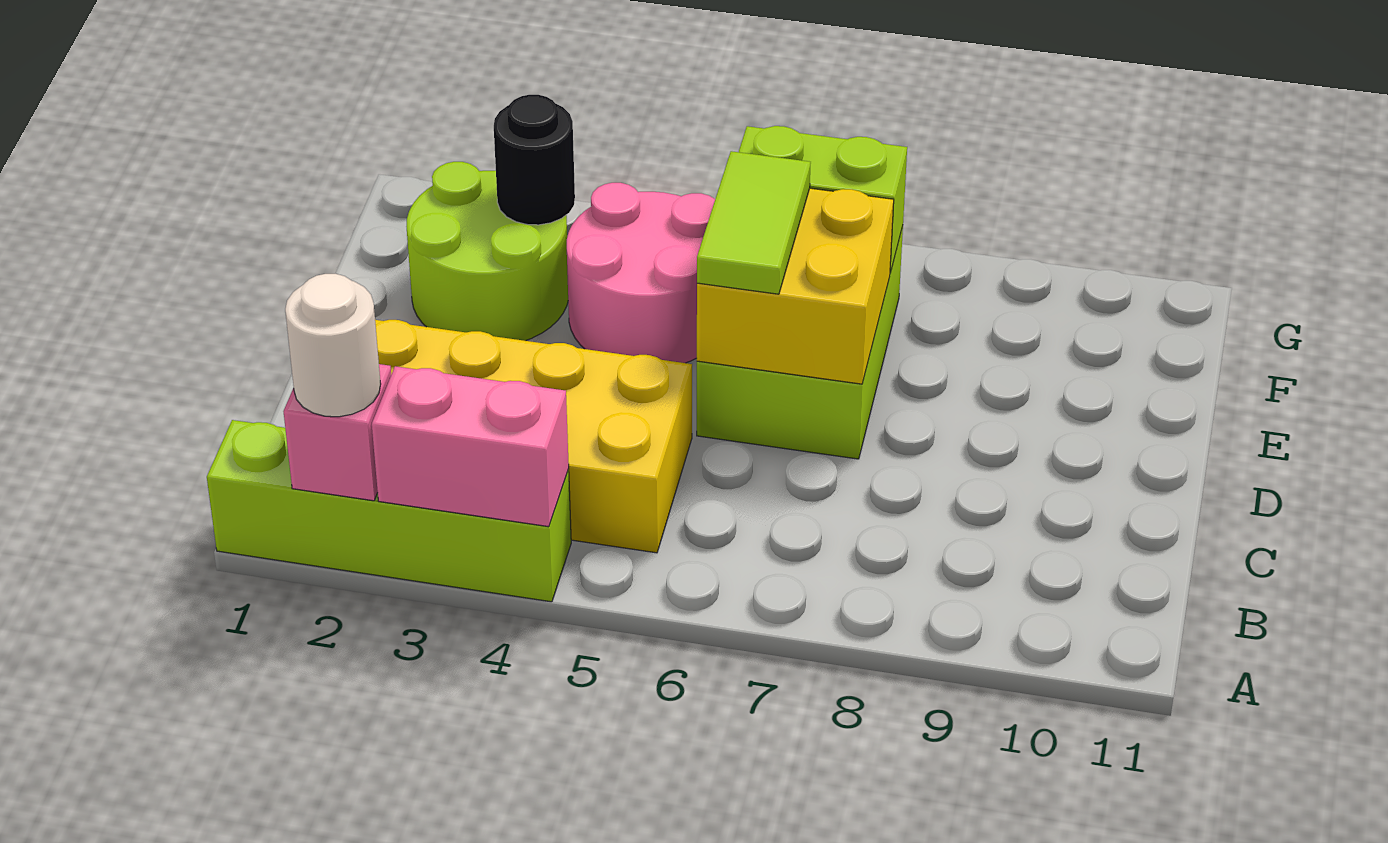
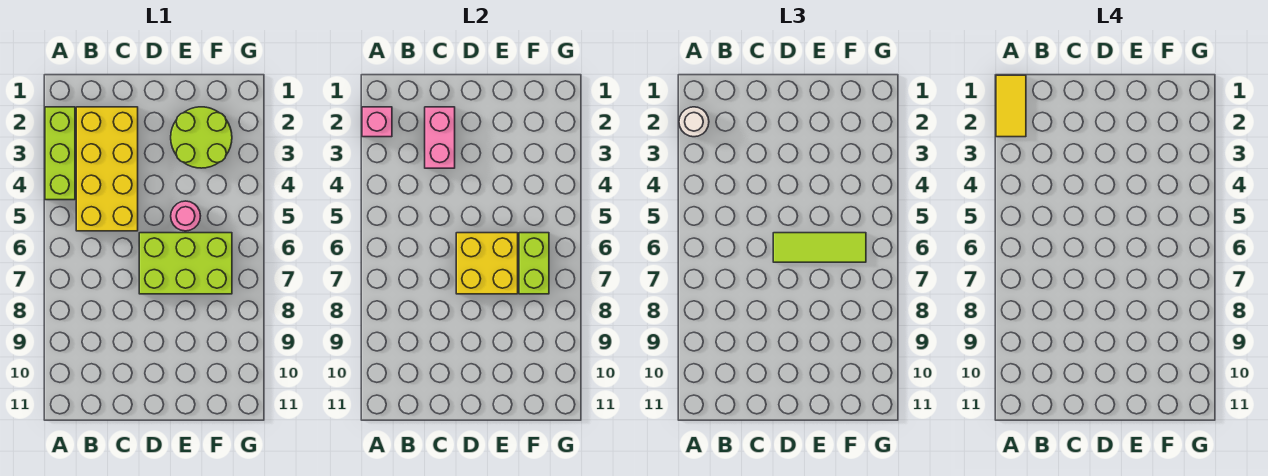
lime brick A1:A4 level 1 -> lime brick A2:A4 level 1
none -> yellow tile A1:A2 level 4
pink brick A3:A4 level 2 -> pink brick C2:C3 level 2
lime tile D6:E6 level 3 -> lime tile D6:F6 level 3
pink round brick E4:F5 level 1 -> pink round brick E5 level 1
black round brick F3 level 2 -> none

